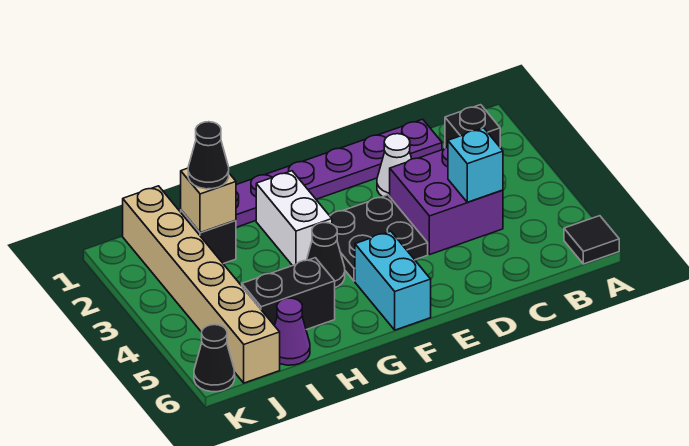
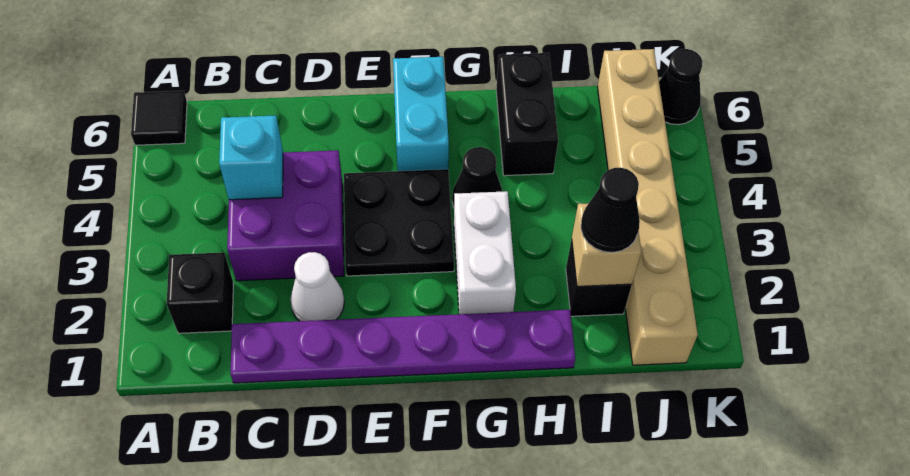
black brick H5:I5 level 1 -> black brick H5:H6 level 1
purple cone I6 level 1 -> none

